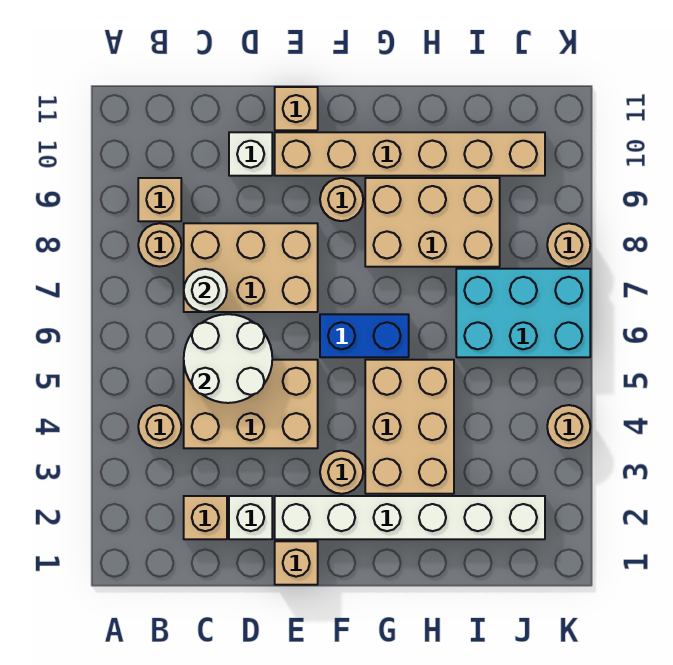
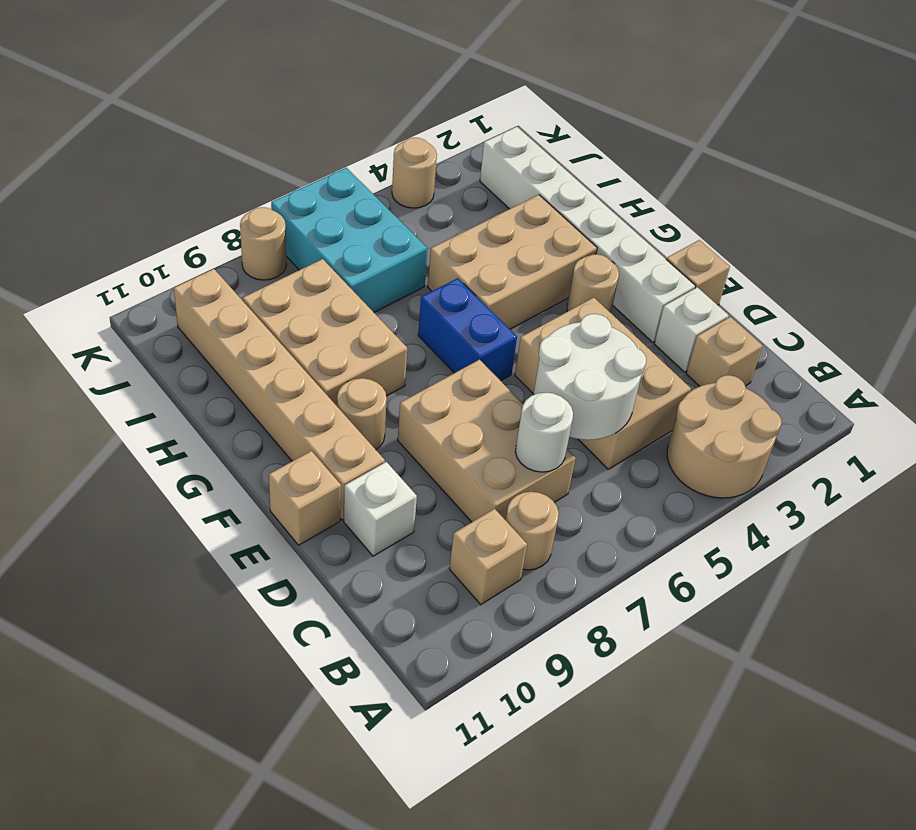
tan round brick B4 level 1 -> tan round brick A3:B4 level 1

